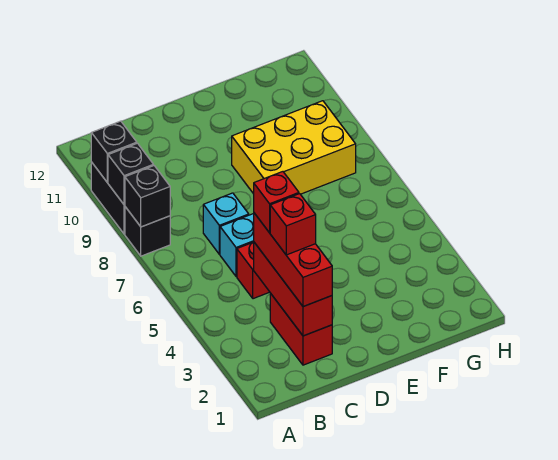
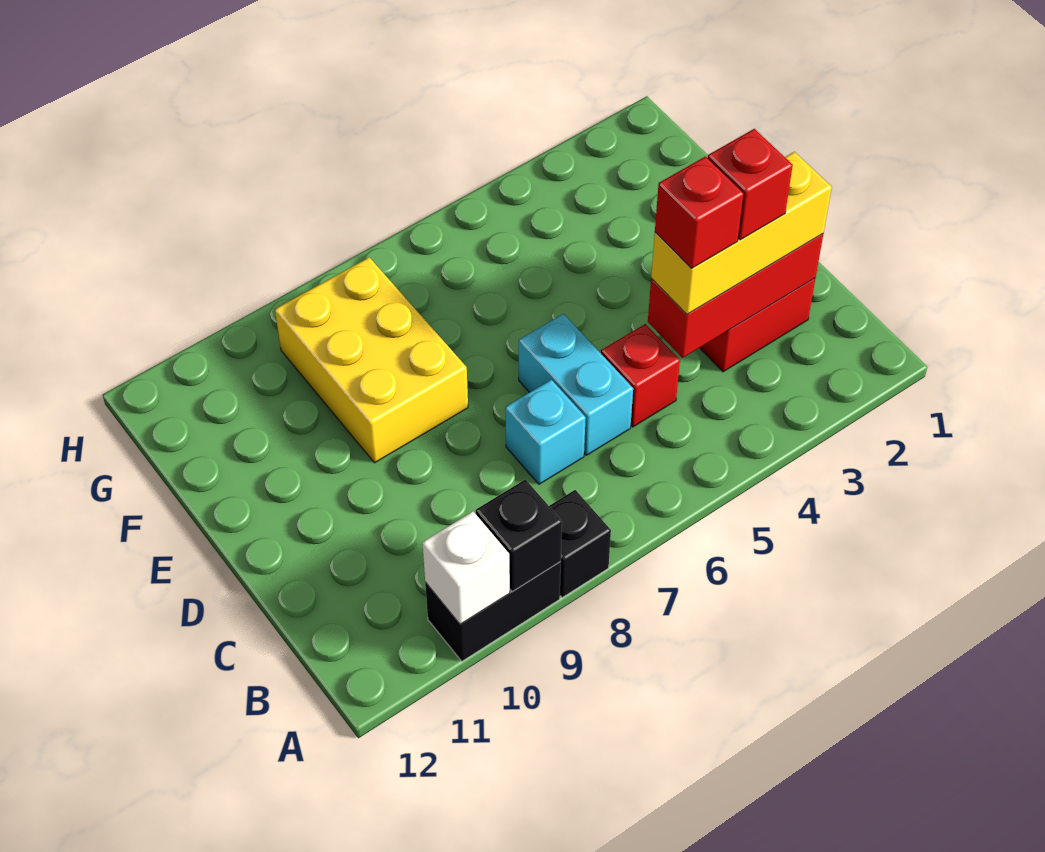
black brick A8 level 2 -> none
black brick A10 level 2 -> white brick A10 level 2
red brick C2:C4 level 3 -> yellow brick C2:C4 level 3

